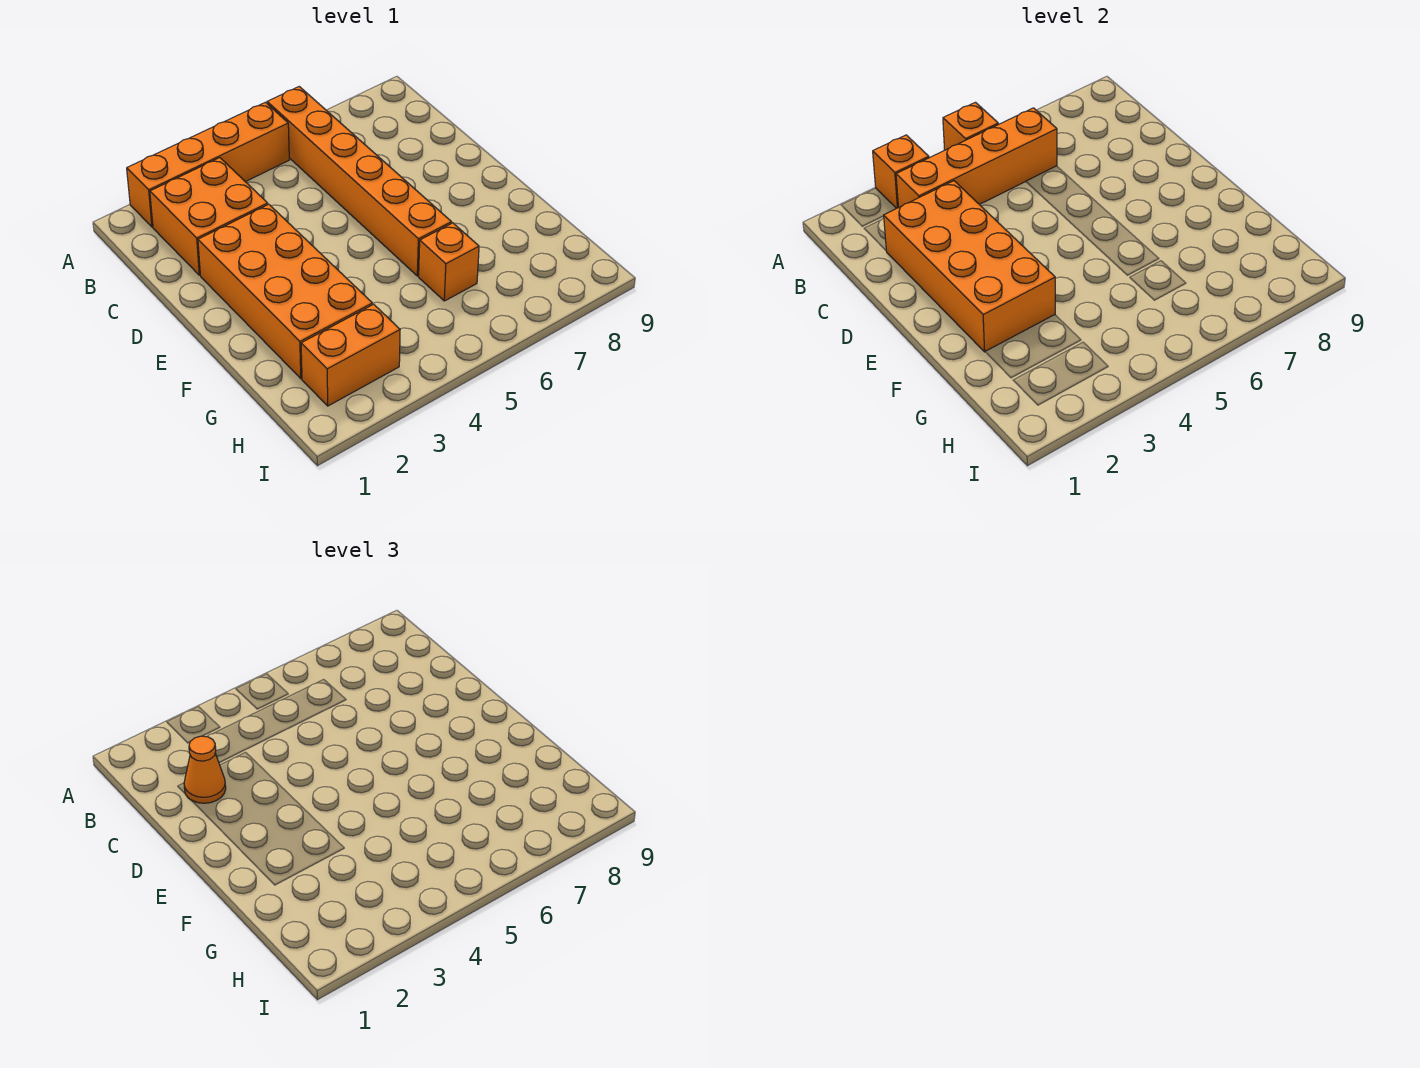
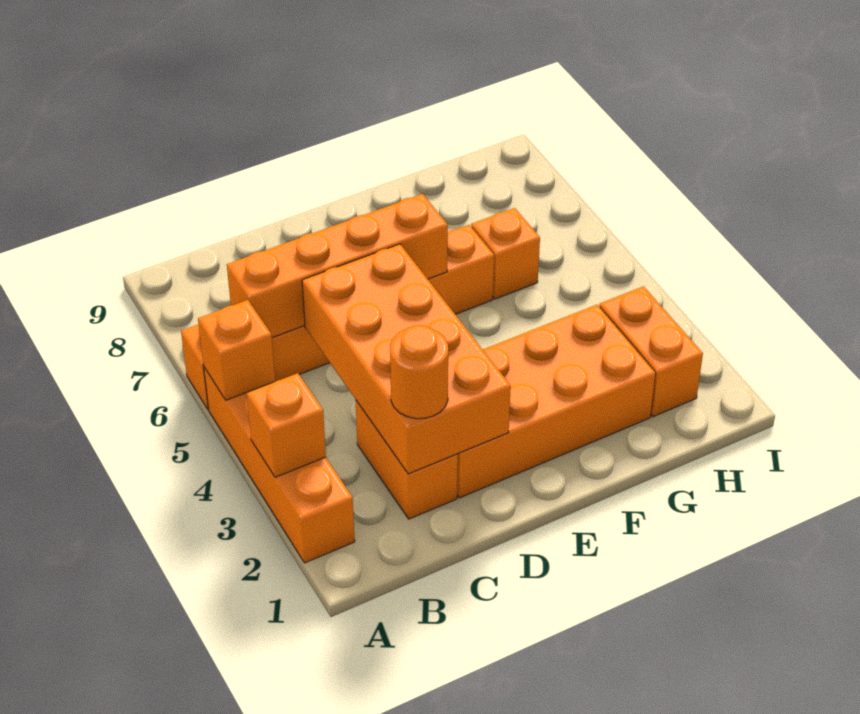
orange brick B2:C3 level 1 -> orange brick C2:C3 level 1
orange brick B3:B6 level 2 -> orange brick B6:E6 level 2
orange brick C2:F3 level 2 -> orange brick C2:D5 level 2
orange cone C2 level 3 -> orange round brick C2 level 3

